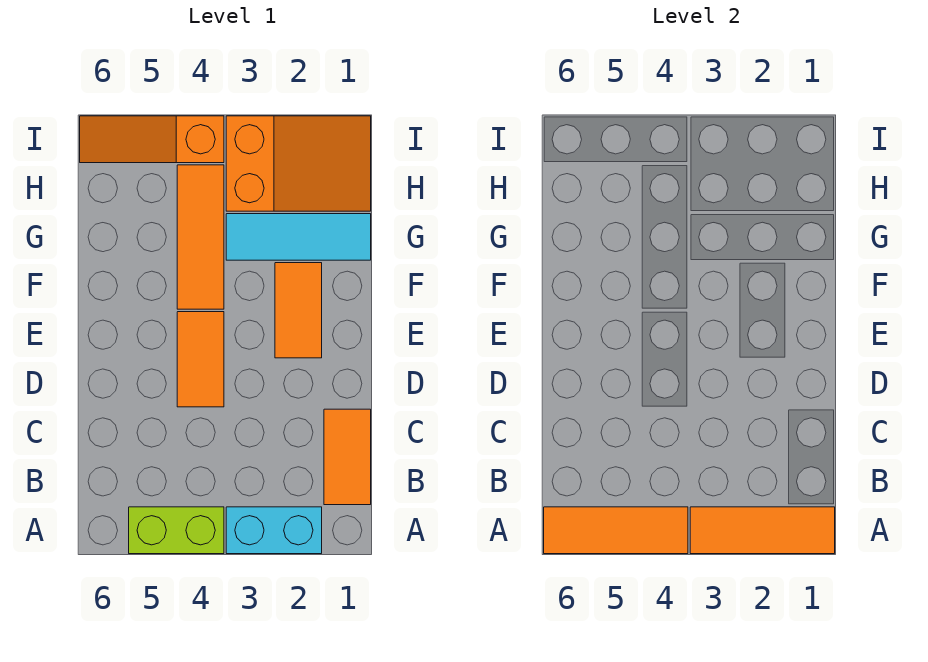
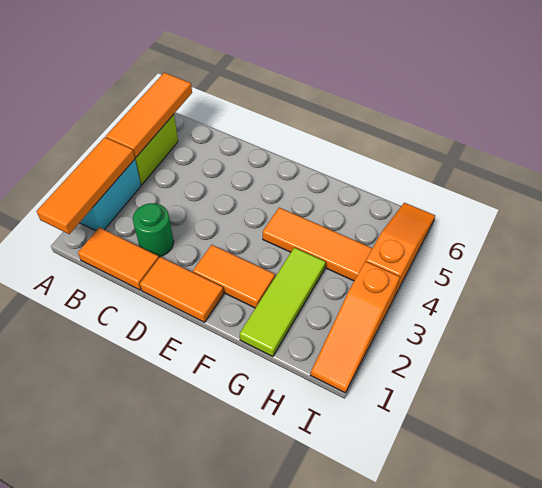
none -> green round brick C2 level 1
orange tile D4:E4 level 1 -> orange tile D1:E1 level 1
cyan tile G1:G3 level 1 -> lime tile G1:G3 level 1
orange slope H1:I3 level 1 top 3 -> orange slope I1:I3 level 1 top 3

